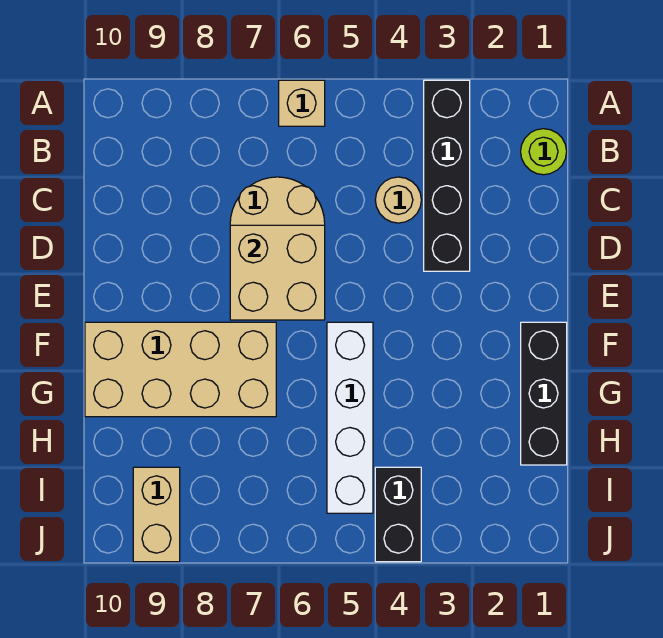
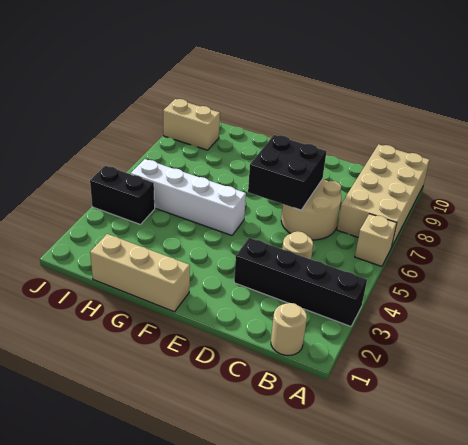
lime round brick B1 level 1 -> tan round brick B1 level 1
tan brick D6:E7 level 2 -> black brick D6:E7 level 2
black brick F1:H1 level 1 -> tan brick F1:H1 level 1
tan brick F7:G10 level 1 -> tan brick A7:B10 level 1

